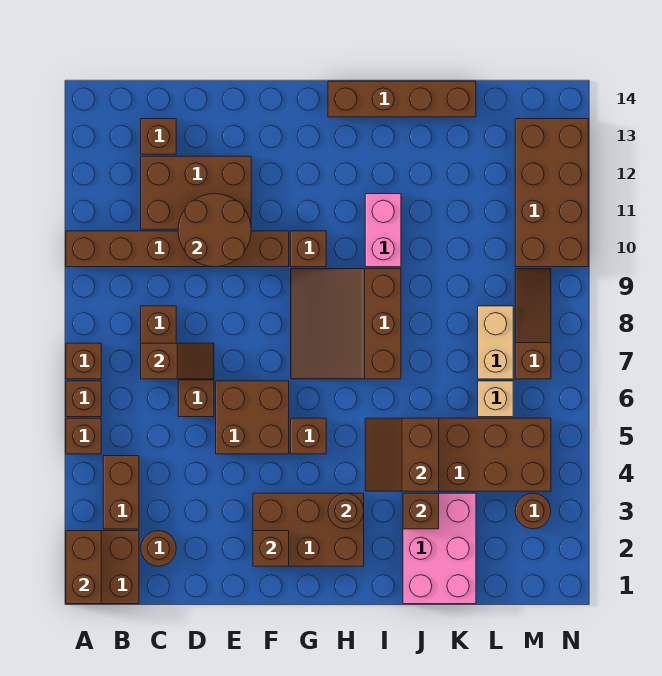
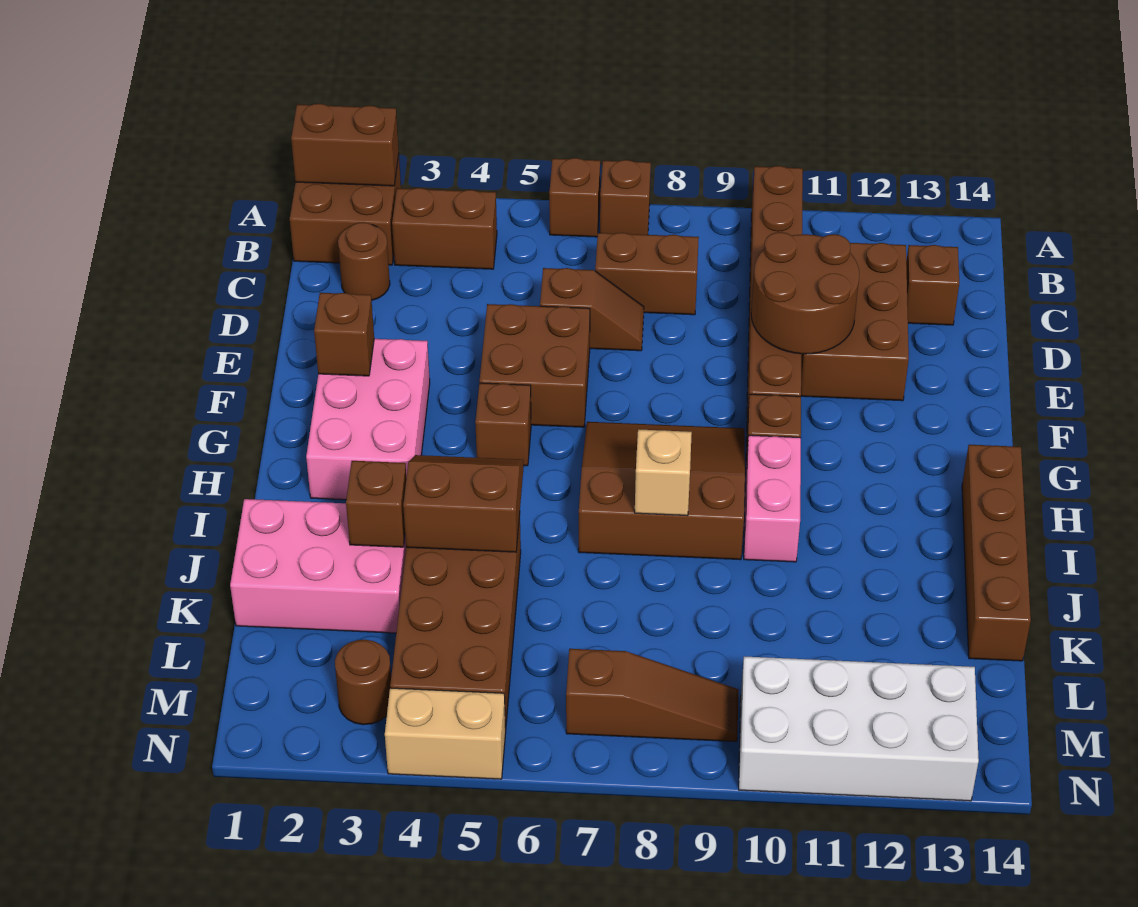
brown brick A5 level 1 -> none
brown slope C7:D7 level 2 top C -> none
brown brick F2:H3 level 1 -> pink brick F2:H3 level 1
brown round brick H3 level 2 -> none
pink brick I10:I11 level 1 -> pink brick H10:I10 level 1
tan brick L6 level 1 -> tan brick I8 level 2
tan brick L7:L8 level 1 -> tan brick N4:N5 level 1
brown brick M10:N13 level 1 -> white brick M10:N13 level 1

